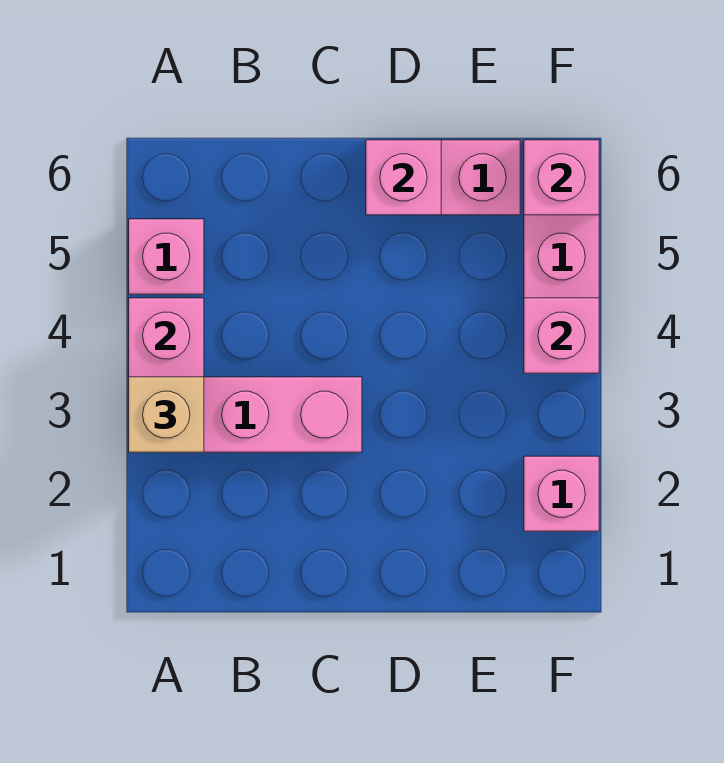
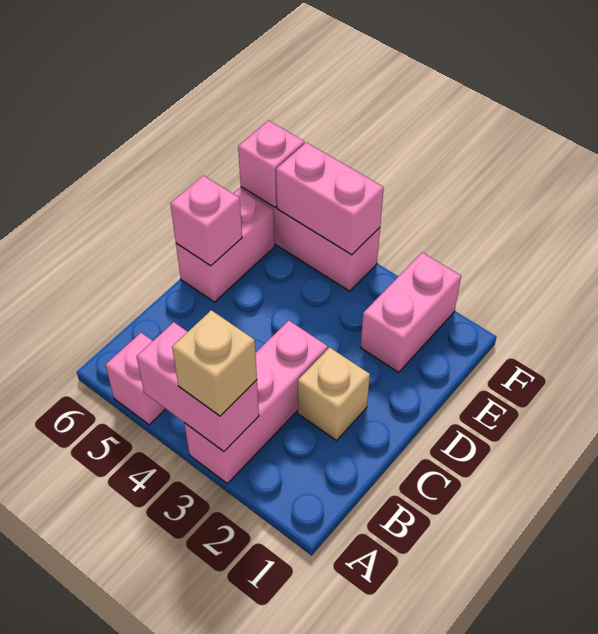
none -> tan brick C2 level 1
pink brick F2 level 1 -> pink brick E2:F2 level 1
pink brick F4 level 2 -> pink brick F4:F5 level 2

